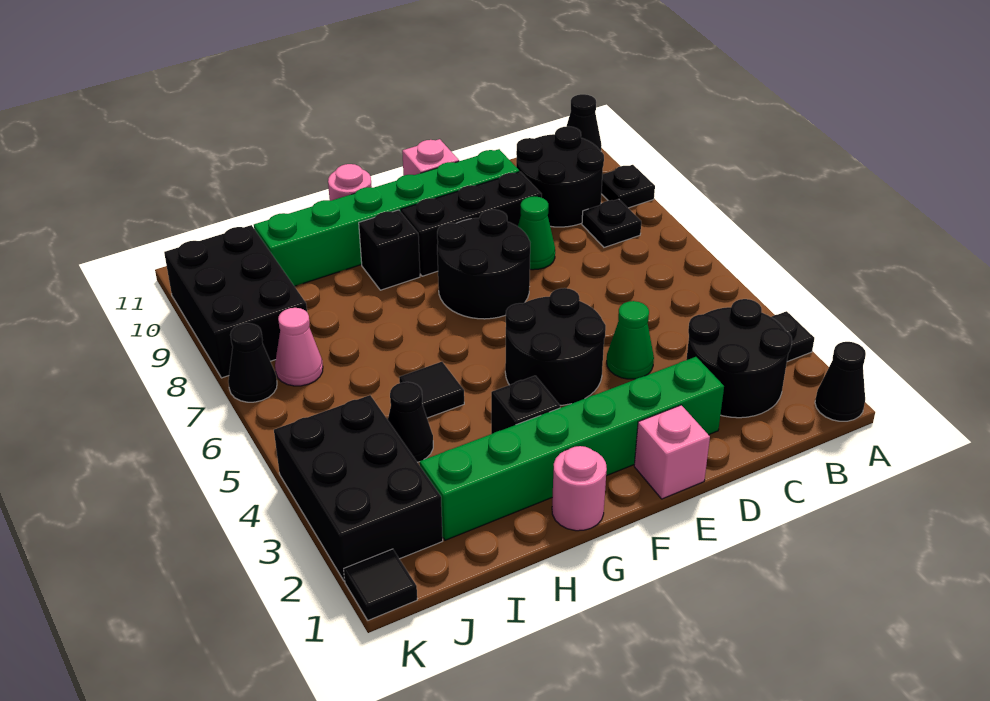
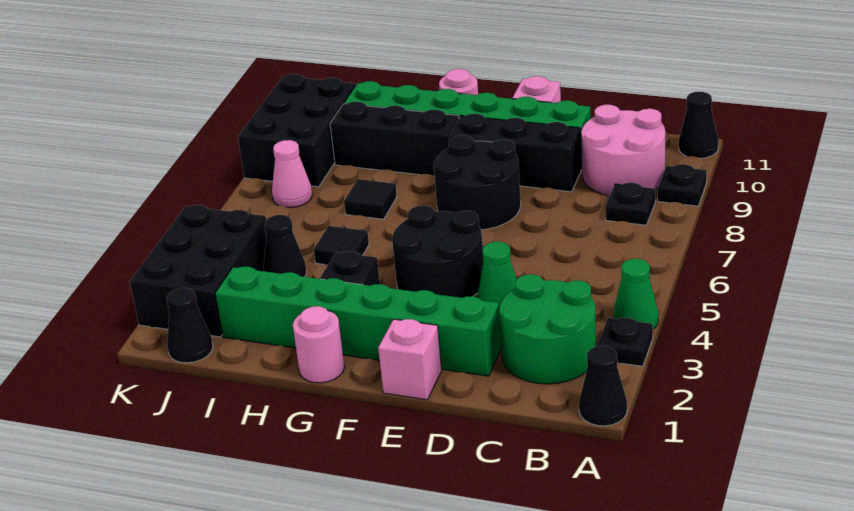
black round brick B2:C3 level 1 -> green round brick B2:C3 level 1
black round brick B9:C10 level 1 -> pink round brick B9:C10 level 1
green cone D8 level 1 -> green cone A4 level 1
black brick G9 level 1 -> black brick G9:I9 level 1
black tile K1 level 1 -> black tile H7 level 1
black cone K7 level 1 -> black cone J1 level 1

